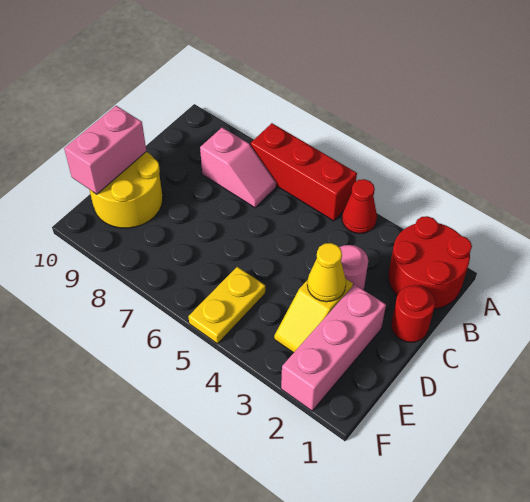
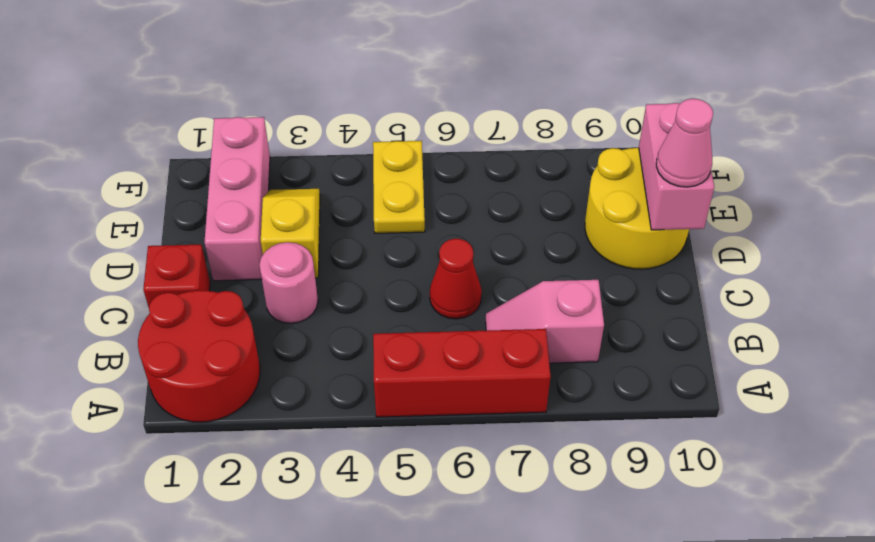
red cone A4 level 1 -> red cone C6 level 1
red round brick C1 level 1 -> red brick C1 level 1
yellow cone D3 level 2 -> none
none -> pink cone D10 level 3

